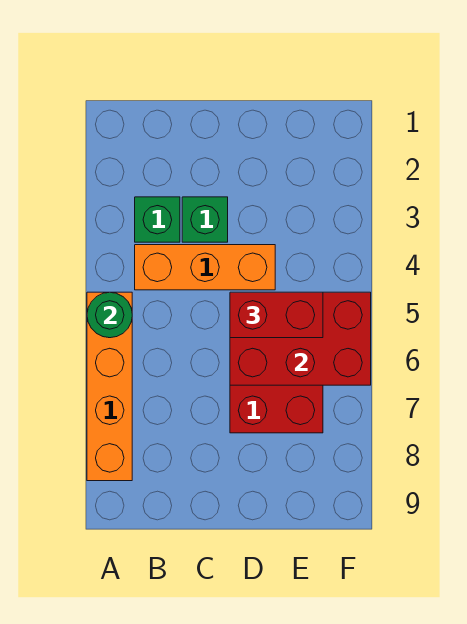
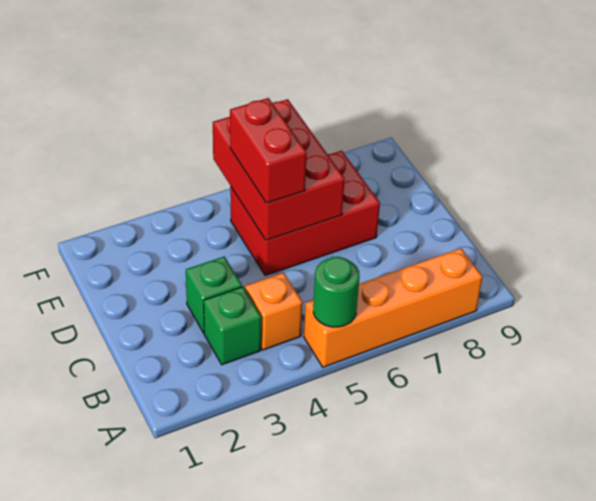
orange brick B4:D4 level 1 -> orange brick B4 level 1

